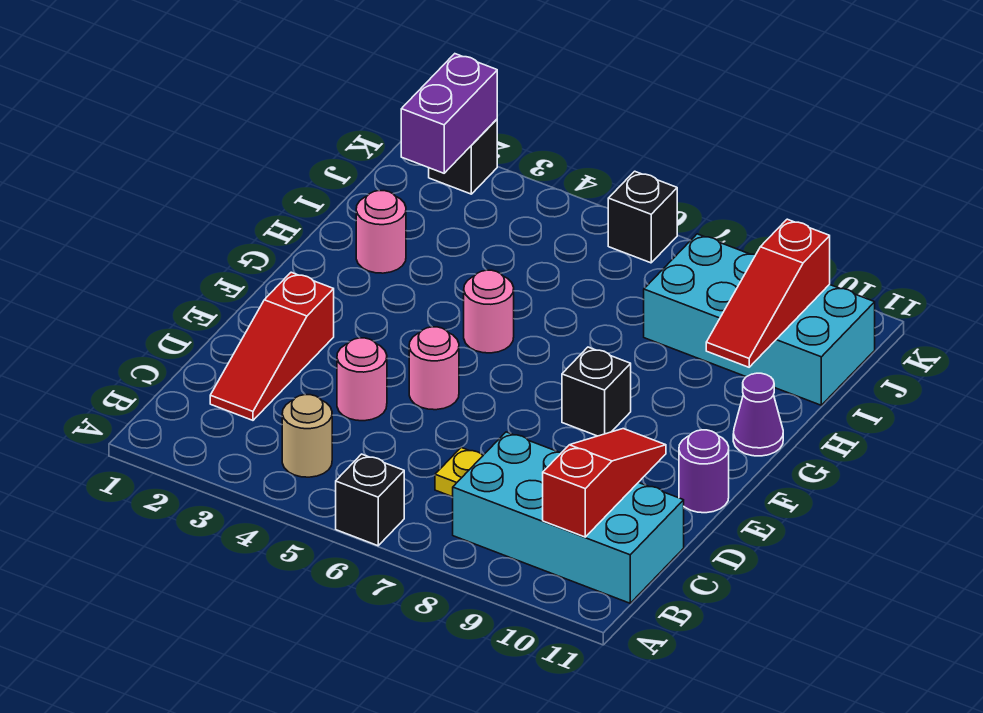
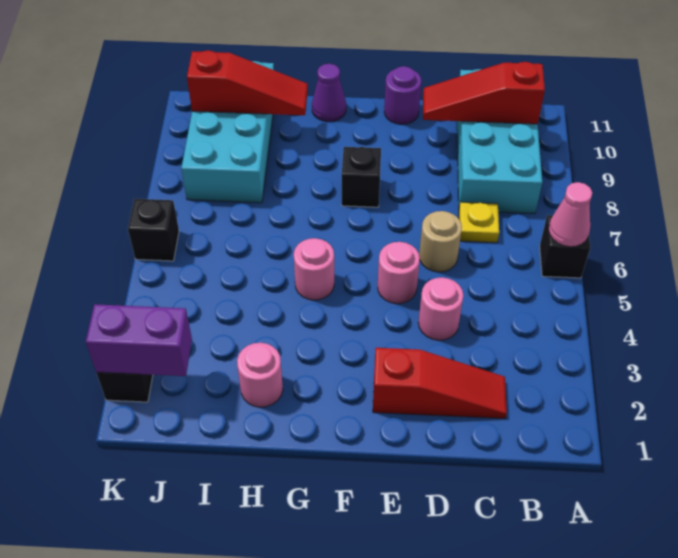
none -> pink cone A6 level 2
tan round brick B4 level 1 -> tan round brick D6 level 1

